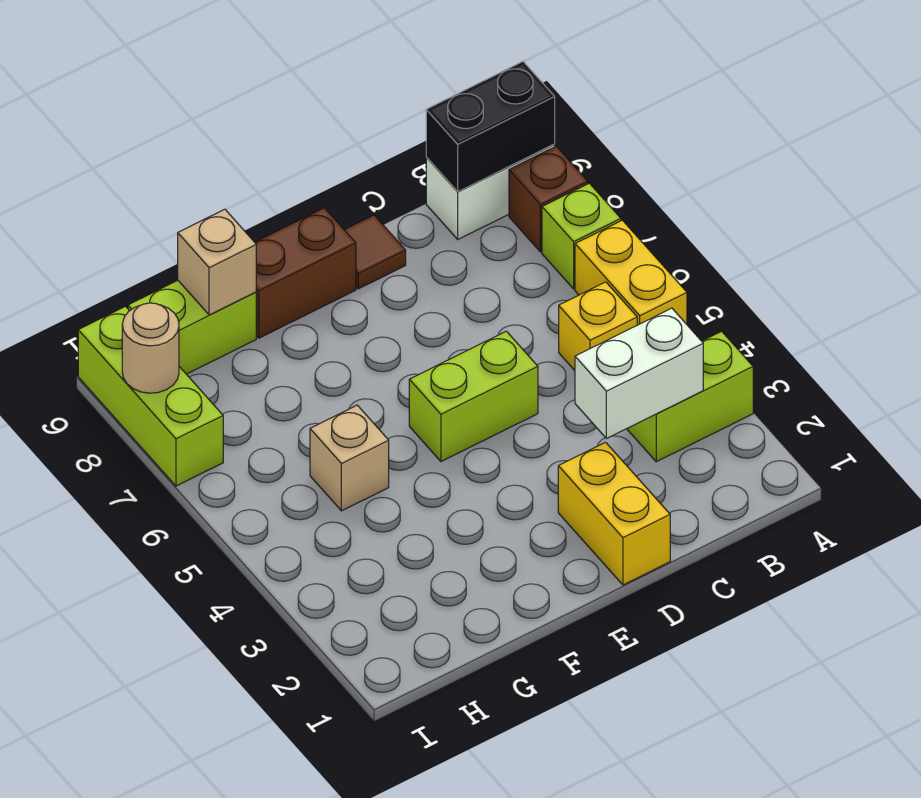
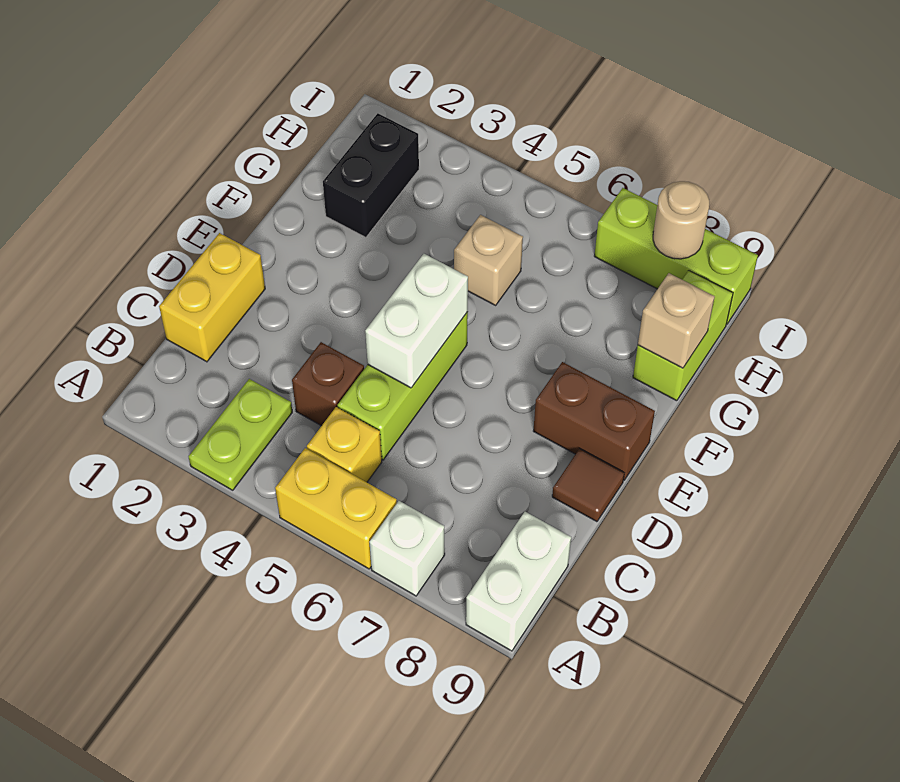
lime brick A3:B3 level 1 -> lime plate A3:B3 level 1
lime brick A7 level 1 -> white brick A7 level 1
brown brick A8 level 1 -> brown brick C4 level 1
black brick A9:B9 level 2 -> black brick G2:H2 level 1
white brick B3:C3 level 2 -> white brick D5:E5 level 2
yellow brick D1:D2 level 1 -> yellow brick C1:D1 level 1
lime brick D5:E5 level 1 -> lime brick C5:E5 level 1
brown brick E9:F9 level 1 -> brown brick E8:E9 level 1

